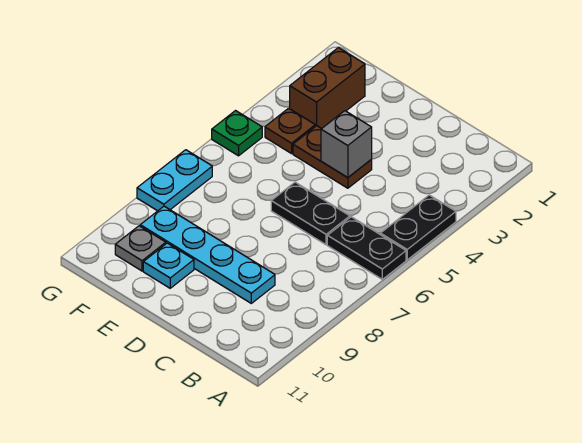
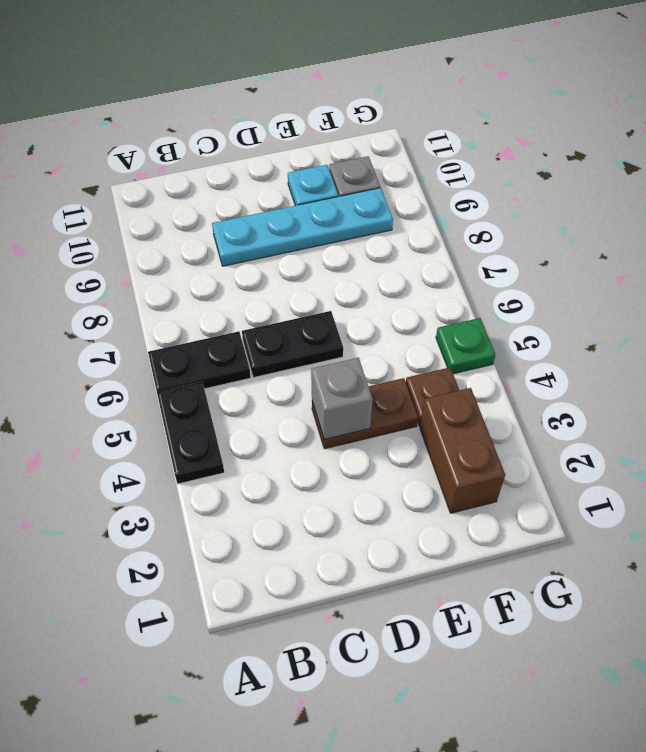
cyan plate G7:G8 level 1 -> none

